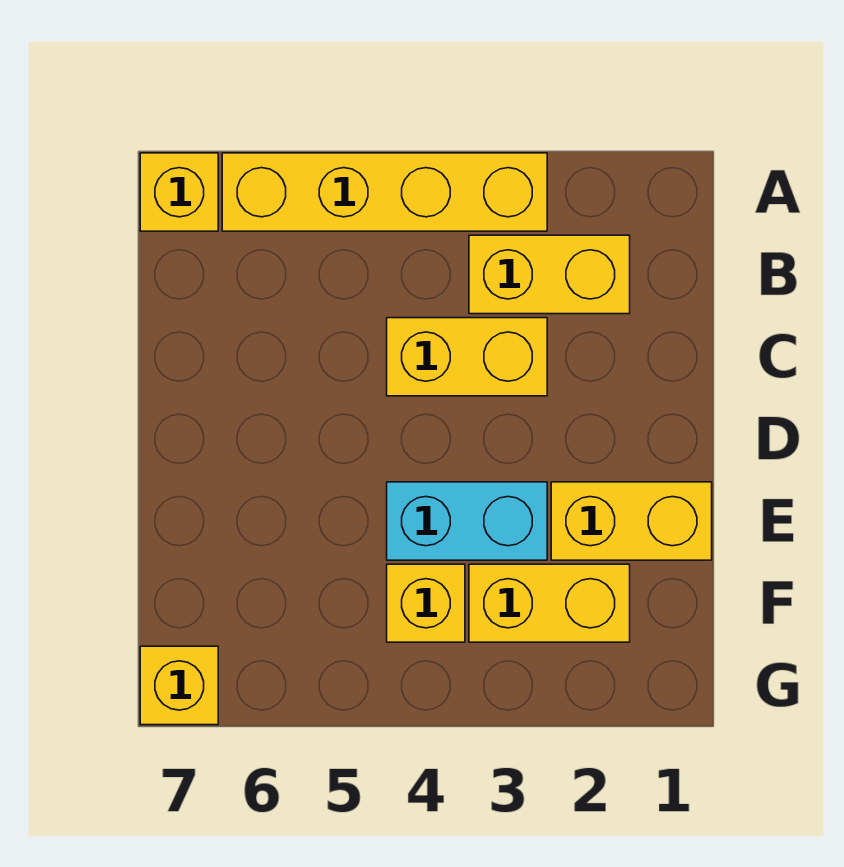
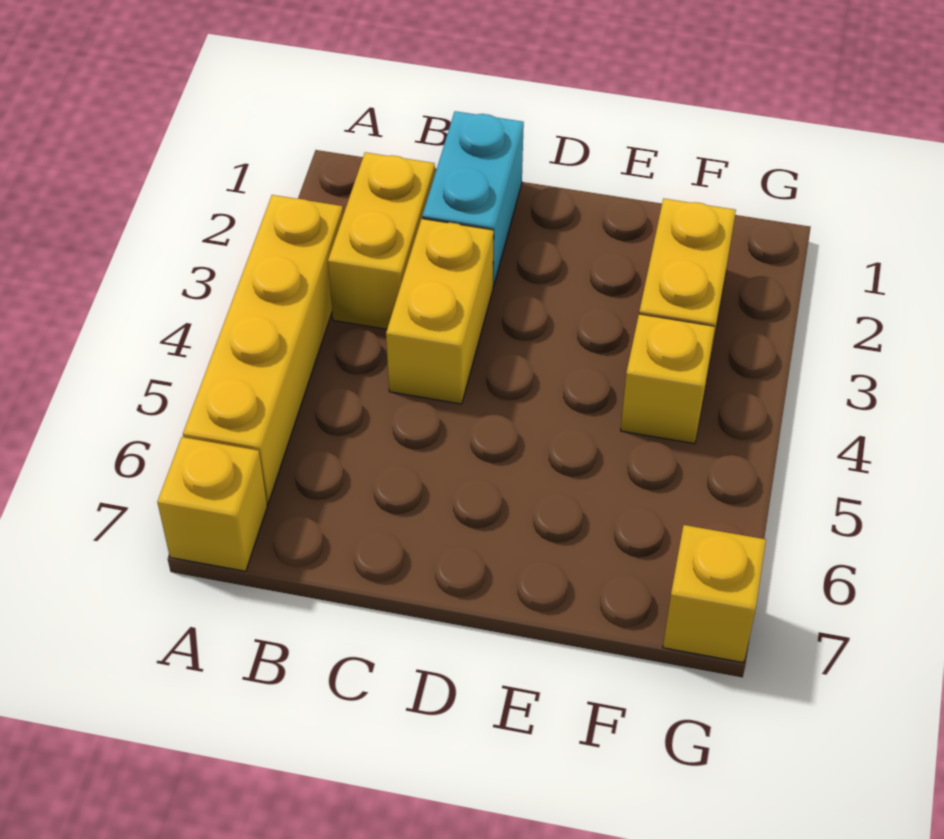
yellow brick E1:E2 level 1 -> none
cyan brick E3:E4 level 1 -> cyan brick C1:C2 level 1

